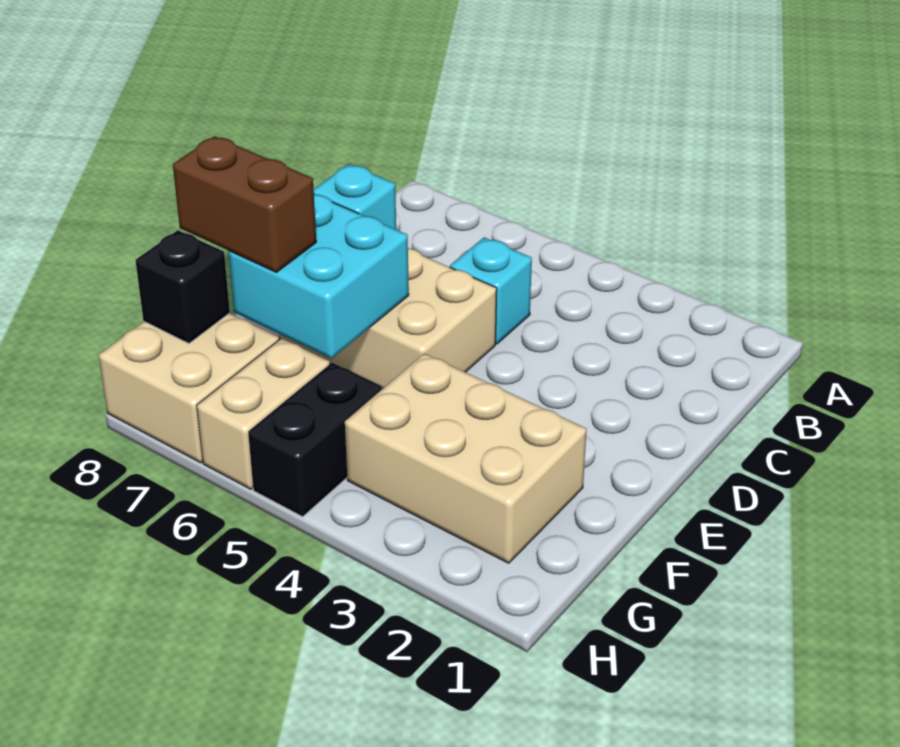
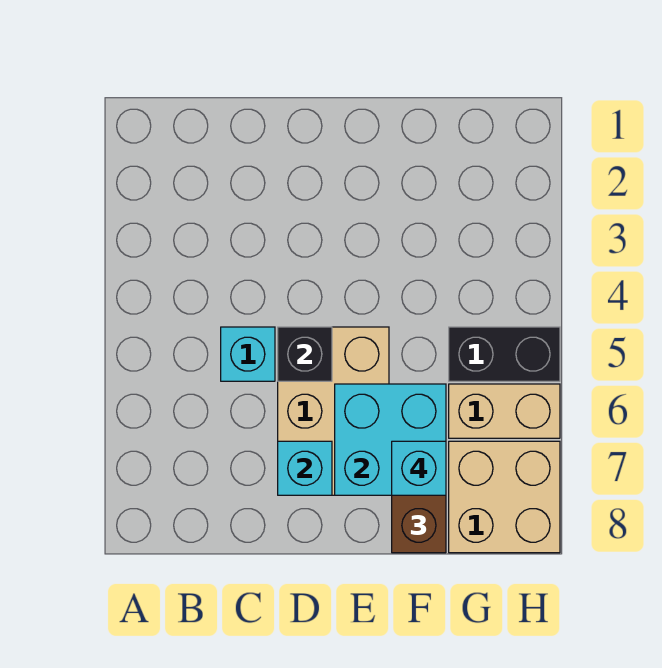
tan brick F2:G4 level 1 -> none
none -> cyan brick F7 level 4
black brick G8 level 2 -> black brick D5 level 2

